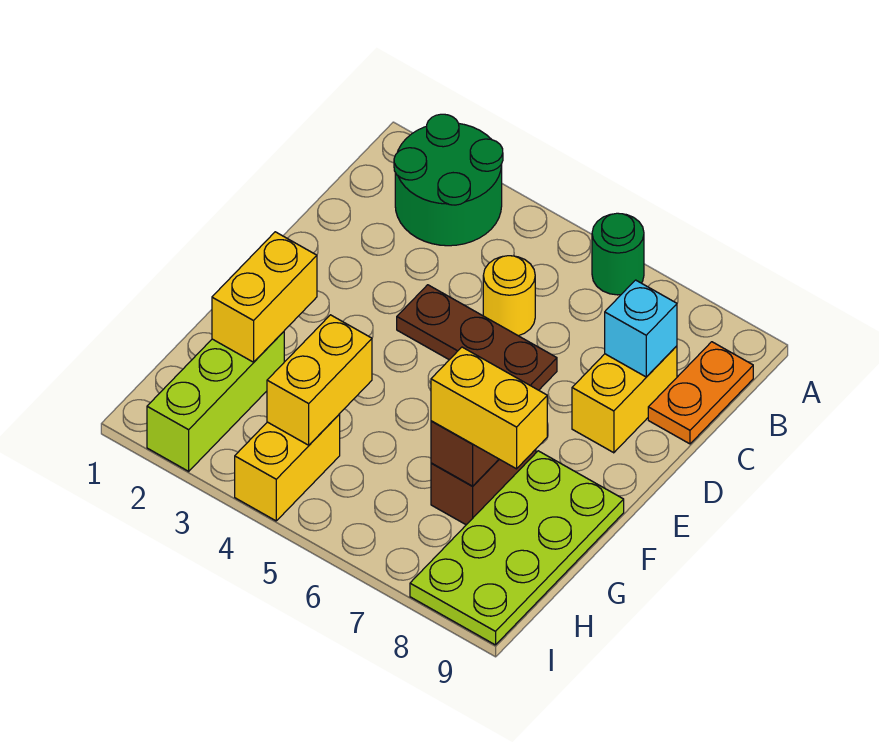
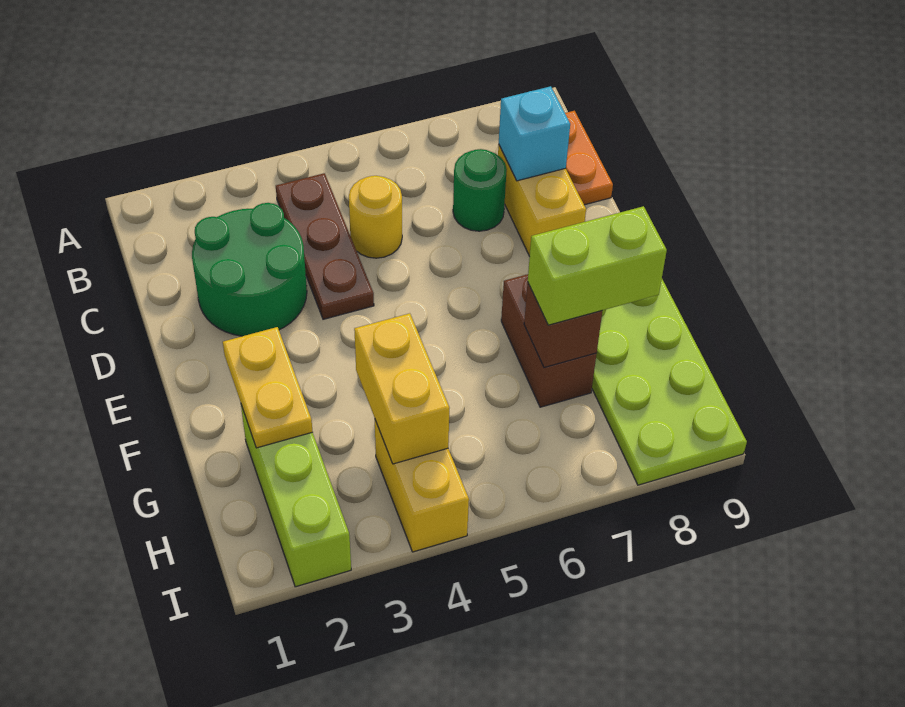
green round brick A2:B3 level 1 -> green round brick C2:D3 level 1
green round brick A6 level 1 -> green round brick C7 level 1
brown plate D4:D6 level 1 -> brown plate B4:D4 level 1
yellow brick F2:G2 level 2 -> yellow plate F2:G2 level 2
yellow brick G7:G8 level 3 -> lime brick G7:G8 level 3

